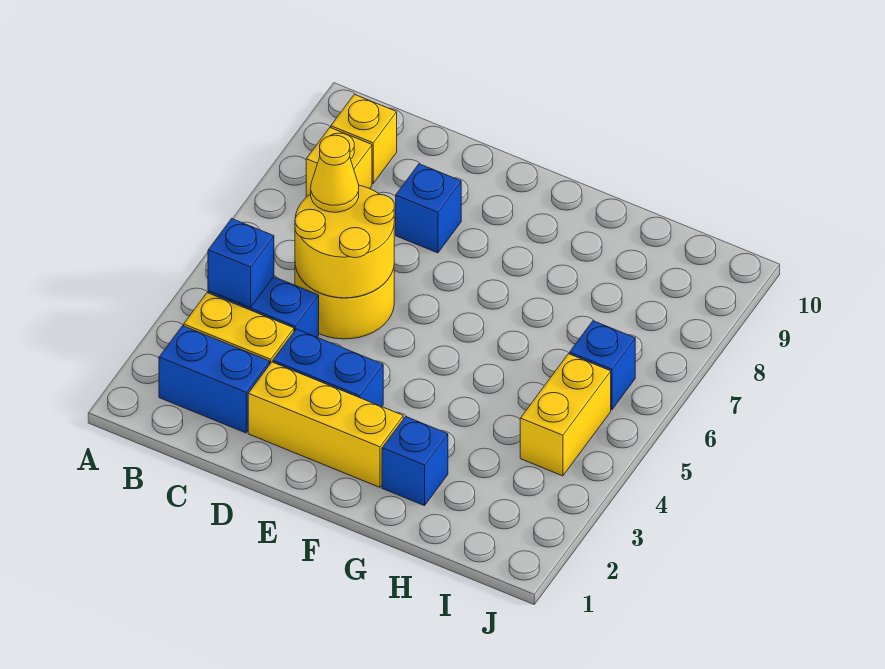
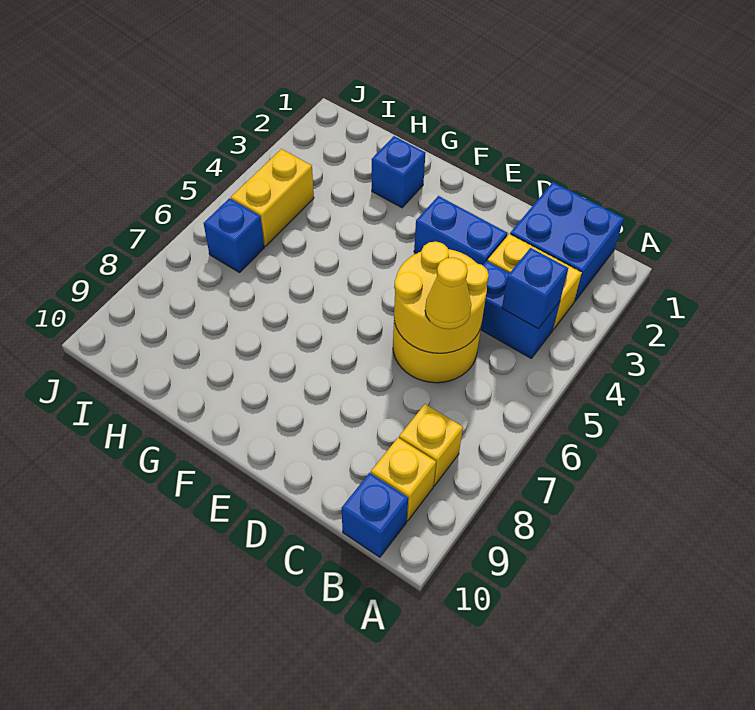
blue brick B2:C2 level 1 -> blue brick B1:C2 level 1
yellow brick D2:F2 level 1 -> none
blue brick D8 level 1 -> blue brick B10 level 1

